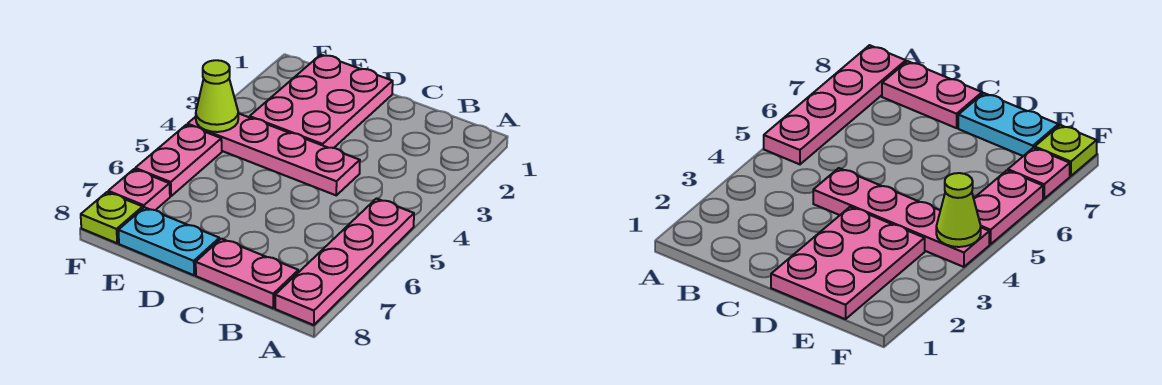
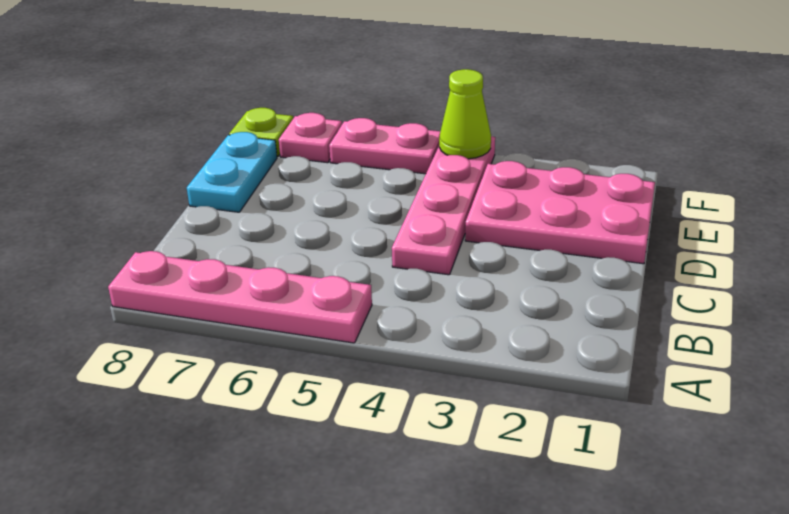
pink plate B8:C8 level 1 -> none

